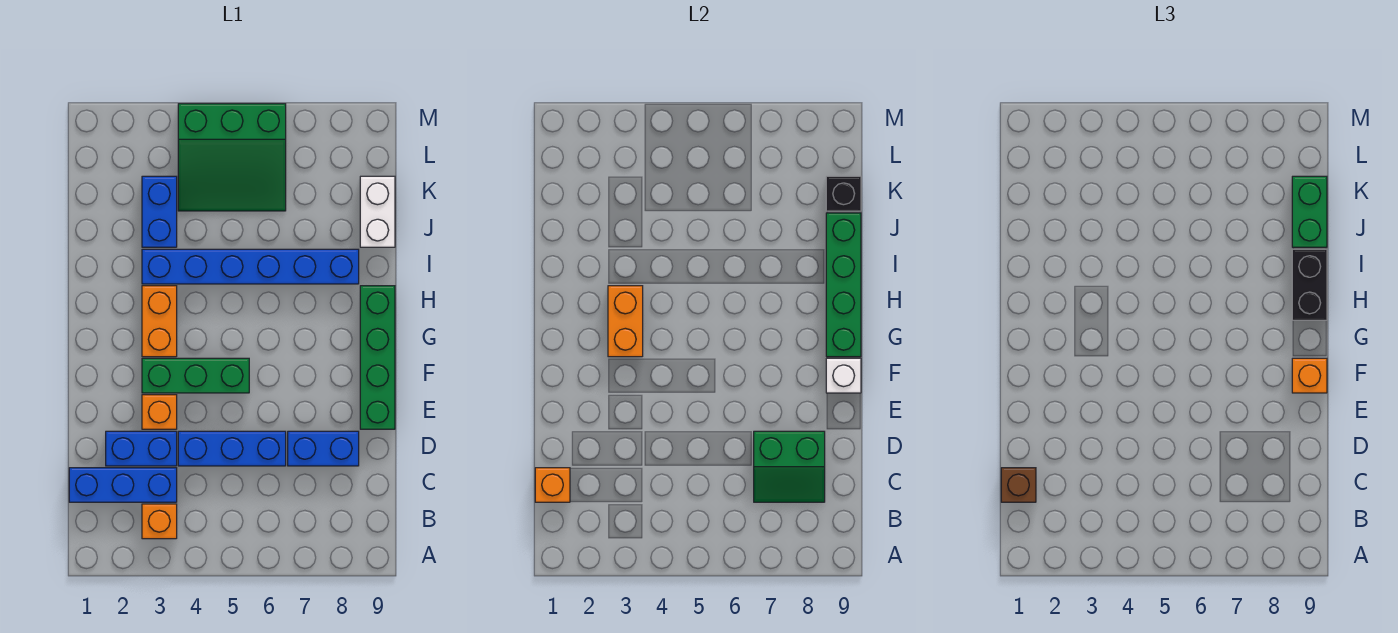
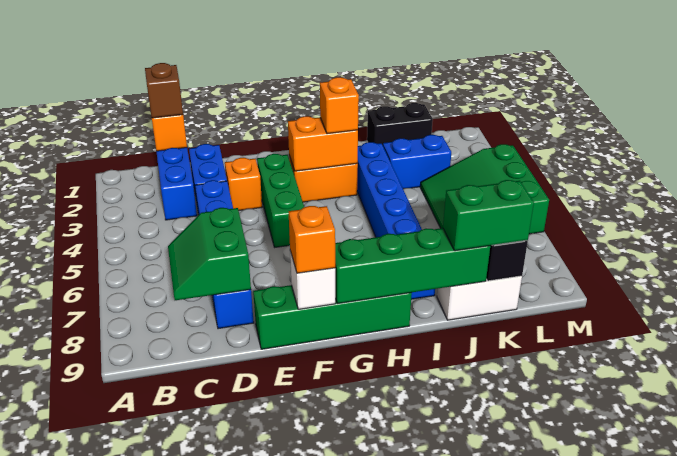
orange brick B3 level 1 -> orange brick H3 level 3
black brick H9:I9 level 3 -> black brick J1:K1 level 1

